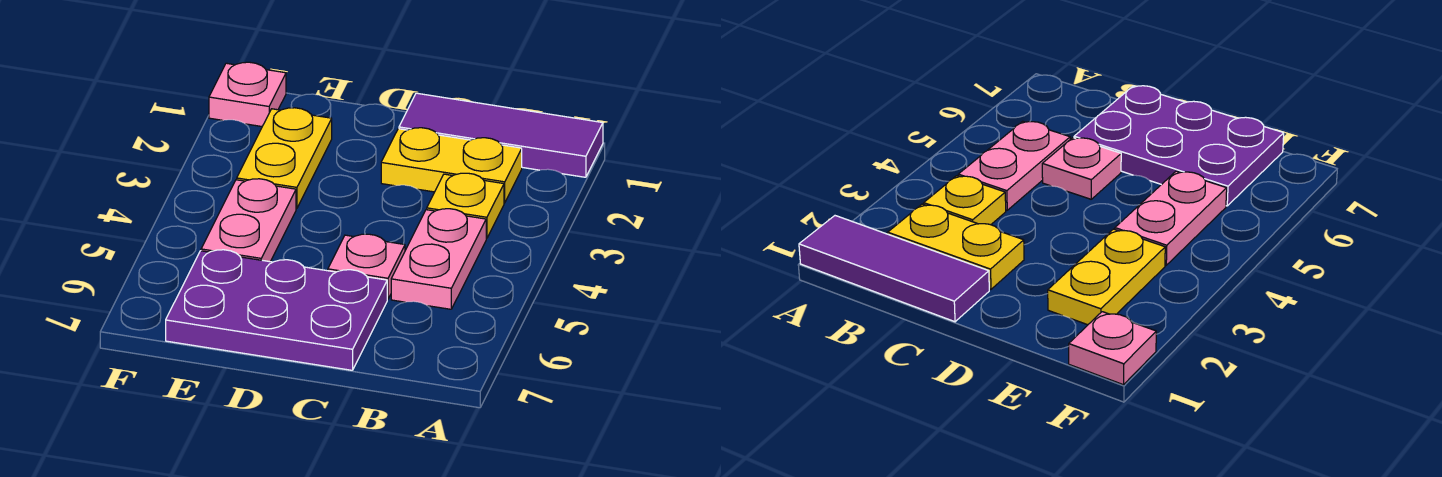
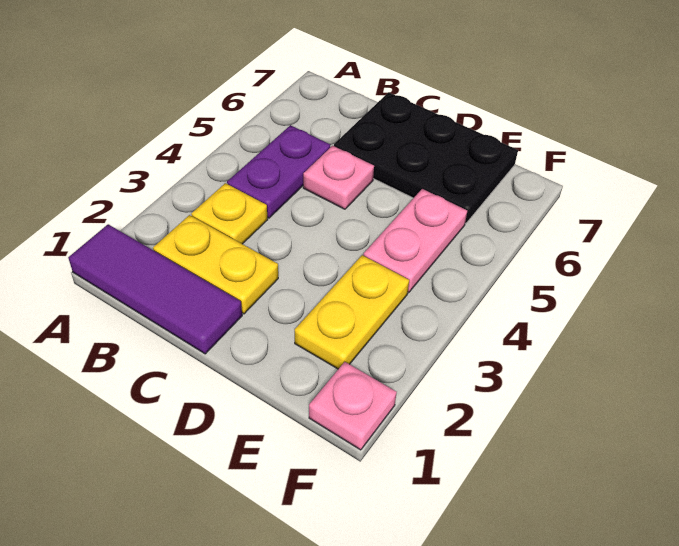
pink plate B4:B5 level 1 -> purple plate B4:B5 level 1
purple plate C6:E7 level 1 -> black plate C6:E7 level 1

